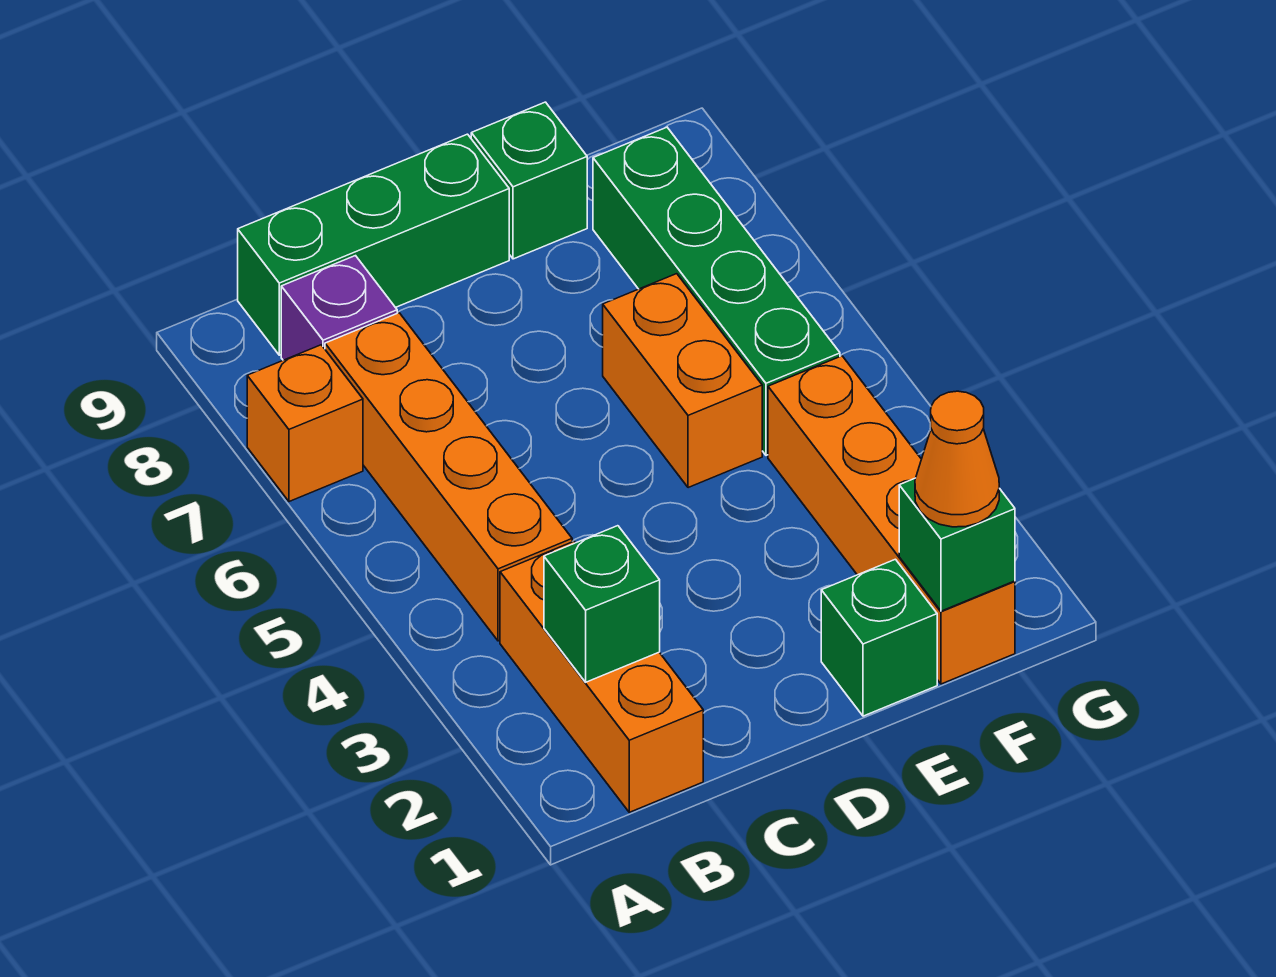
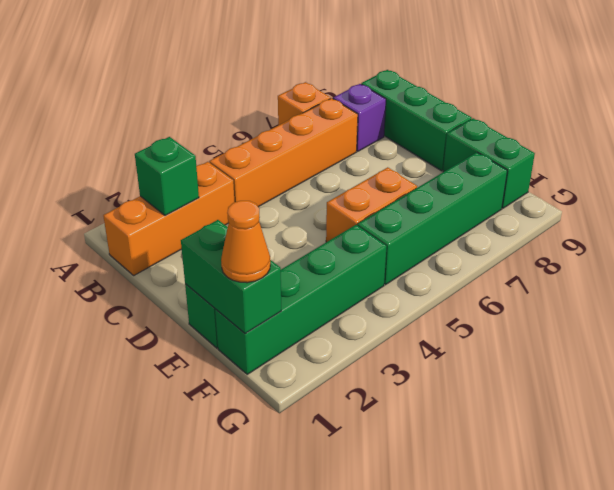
green brick E9 level 1 -> green brick E9:F9 level 1
orange brick F1:F4 level 1 -> green brick F1:F4 level 1
green brick F1 level 2 -> green brick E1:F1 level 2

